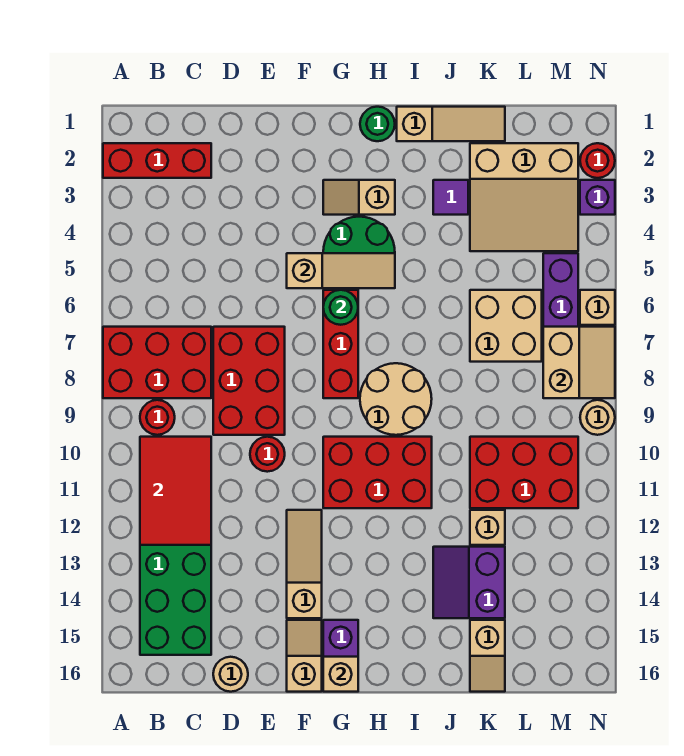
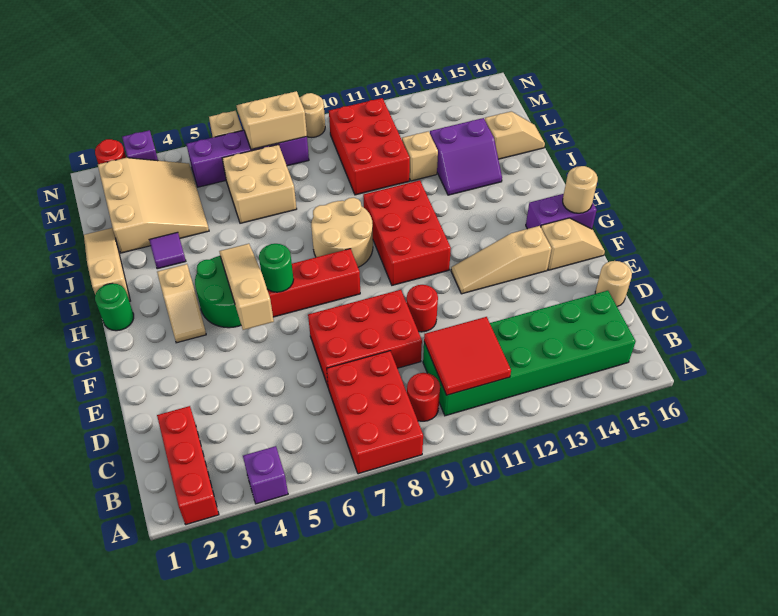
none -> purple brick A4 level 1
red tile B10:C12 level 2 -> red tile B10:C11 level 2
tan slope F15:F16 level 1 top 16 -> tan slope F15:F16 level 1 top 15
tan brick G16 level 2 -> tan round brick G16 level 2

